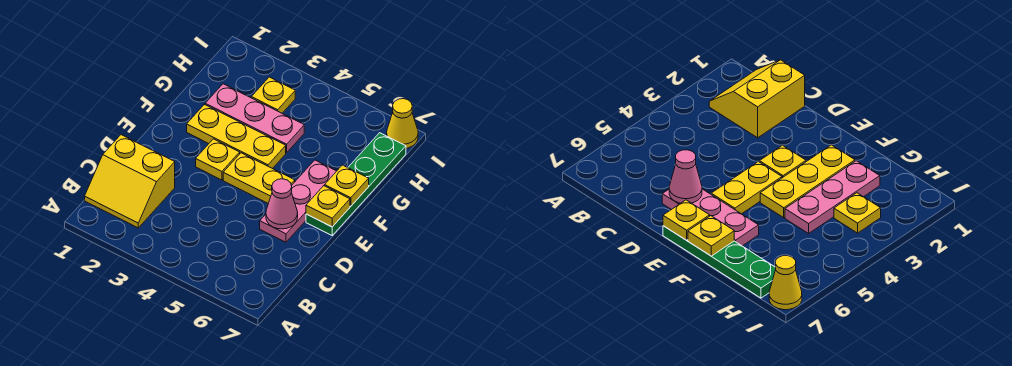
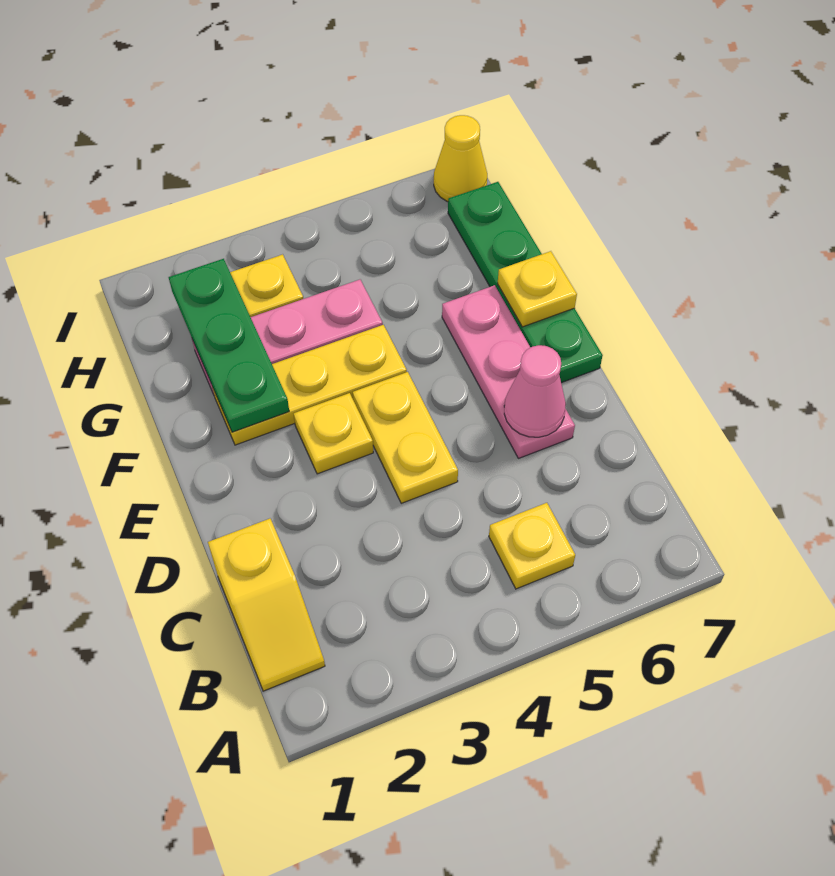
yellow slope B1:C2 level 1 top C -> yellow slope B1:C1 level 1 top C
yellow plate E4:E5 level 1 -> yellow plate D4:E4 level 1
yellow plate E7 level 2 -> yellow plate B5 level 1
none -> green plate F2:H2 level 2

